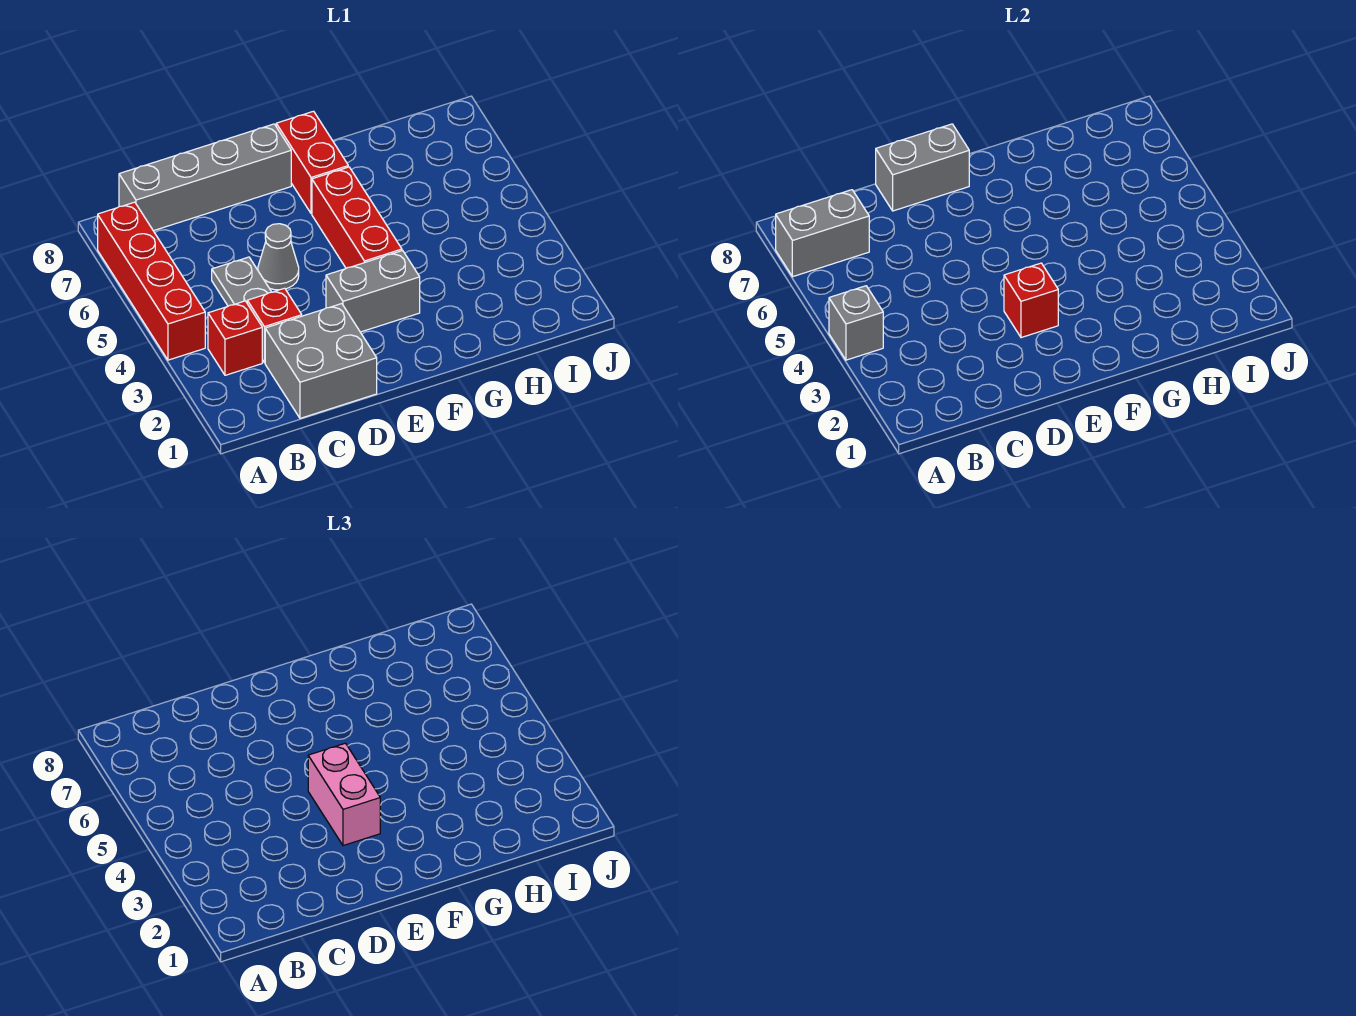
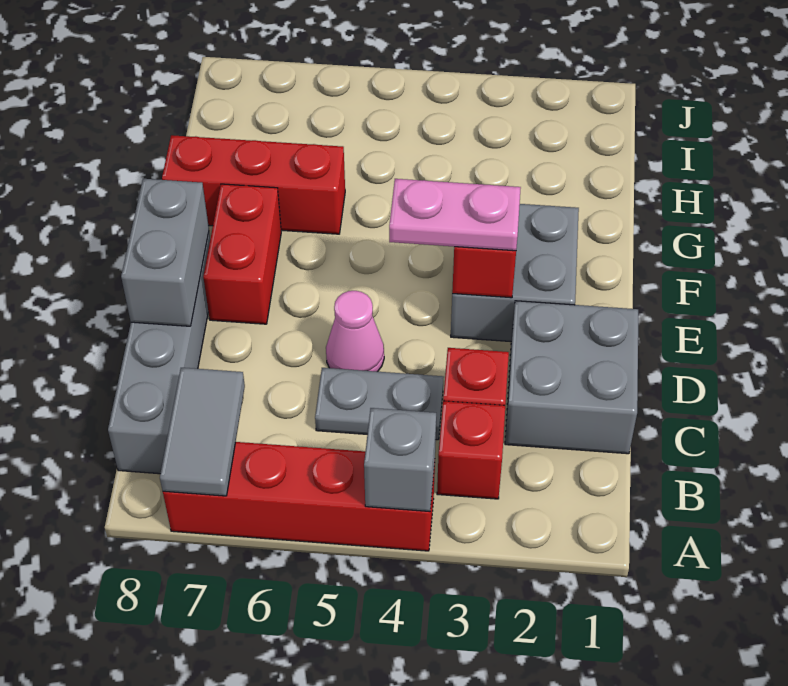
grey brick A7:B7 level 2 -> grey tile A7:B7 level 2
grey cone D5 level 1 -> pink cone D5 level 1
grey brick E3:F3 level 1 -> grey brick E2:F3 level 1
pink brick E3:E4 level 3 -> pink plate E3:E4 level 3
red brick F4:F6 level 1 -> red brick G6:G8 level 1
red brick F7:F8 level 1 -> red brick E7:F7 level 1

